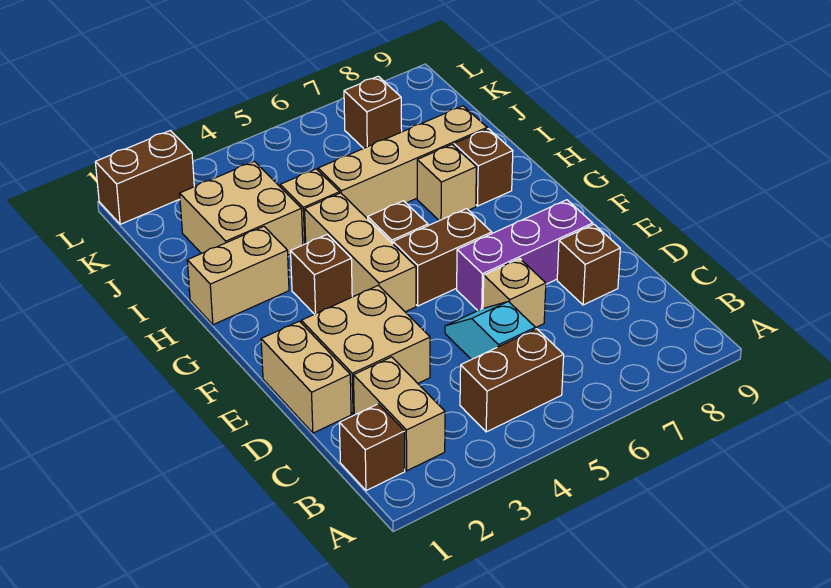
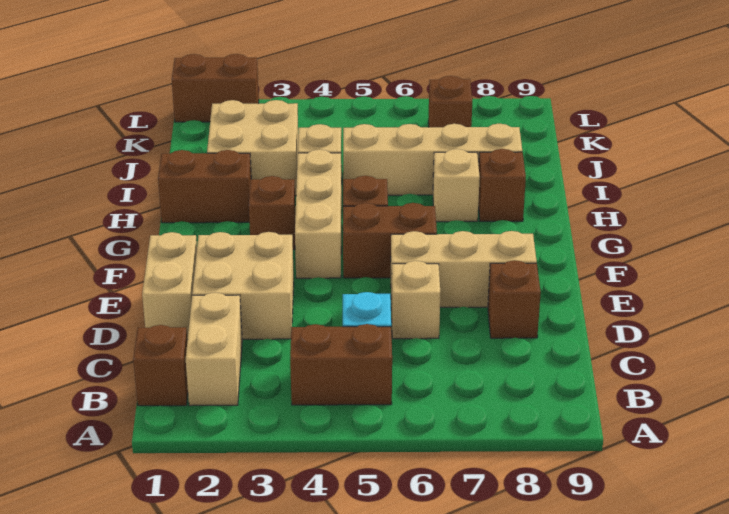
purple brick E6:E8 level 1 -> tan brick E6:E8 level 1
tan brick H1:H2 level 1 -> brown brick H1:H2 level 1

